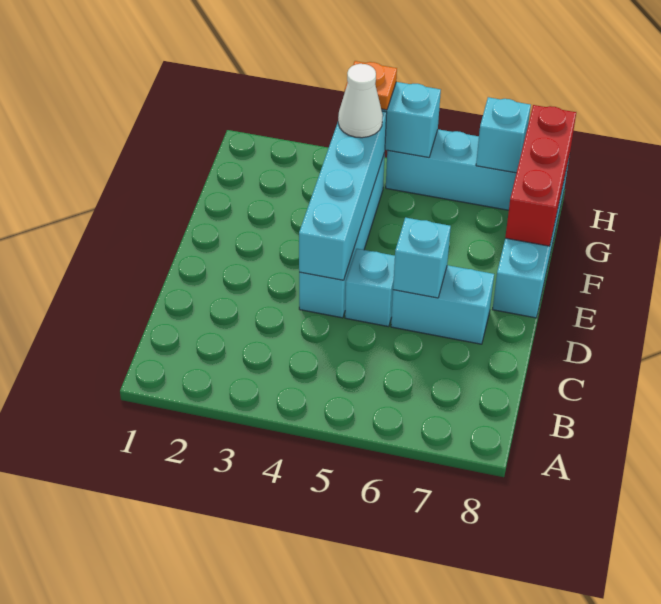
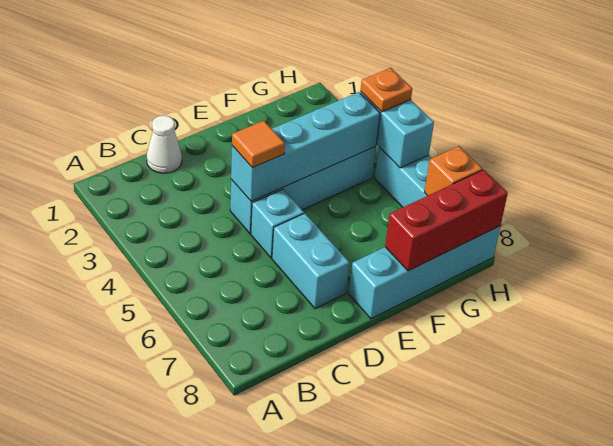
none -> orange tile D4 level 3
cyan brick D6 level 2 -> none
white cone G4 level 3 -> white cone C1 level 1
cyan brick H7 level 2 -> orange brick H7 level 2

